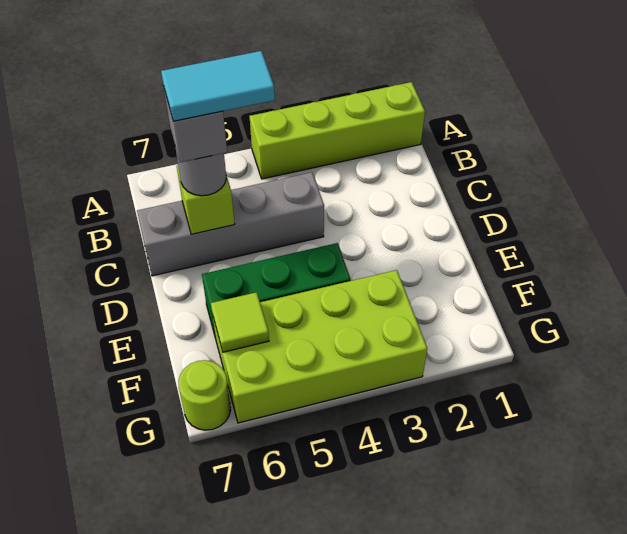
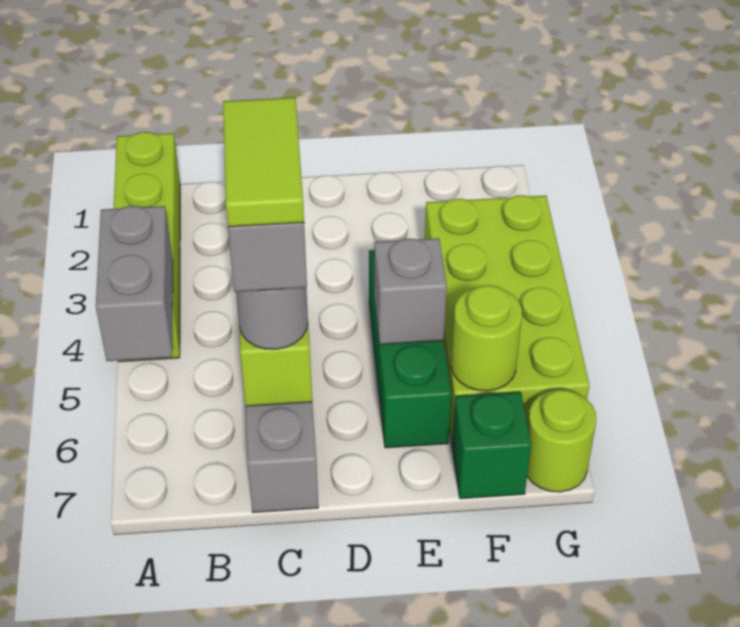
none -> grey brick A4:A5 level 2
cyan tile C5:C6 level 5 -> lime tile C5:C6 level 5
none -> grey brick E5 level 2
lime tile F6 level 2 -> lime round brick F6 level 2
none -> green brick F7 level 1

